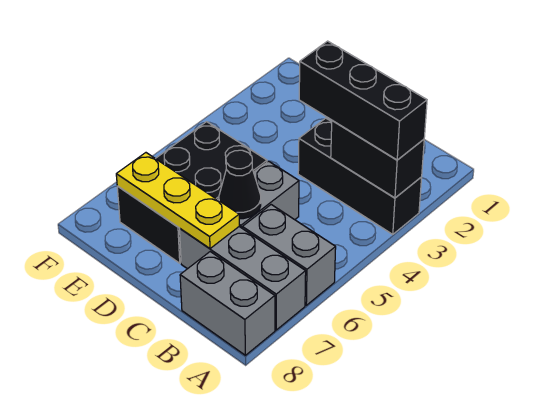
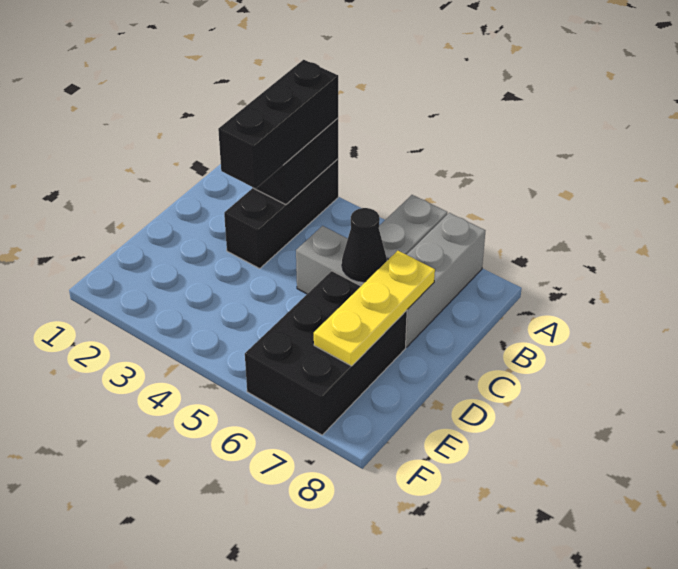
grey brick A8:B8 level 1 -> none
black brick D5:E7 level 1 -> black brick D6:F7 level 1

